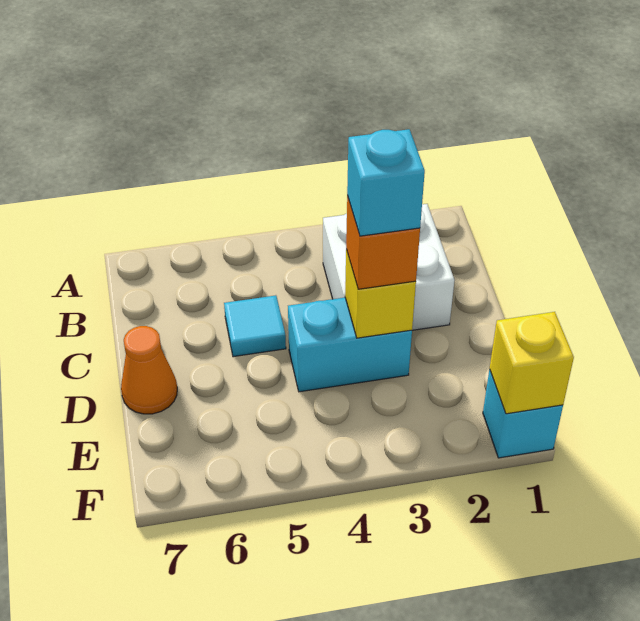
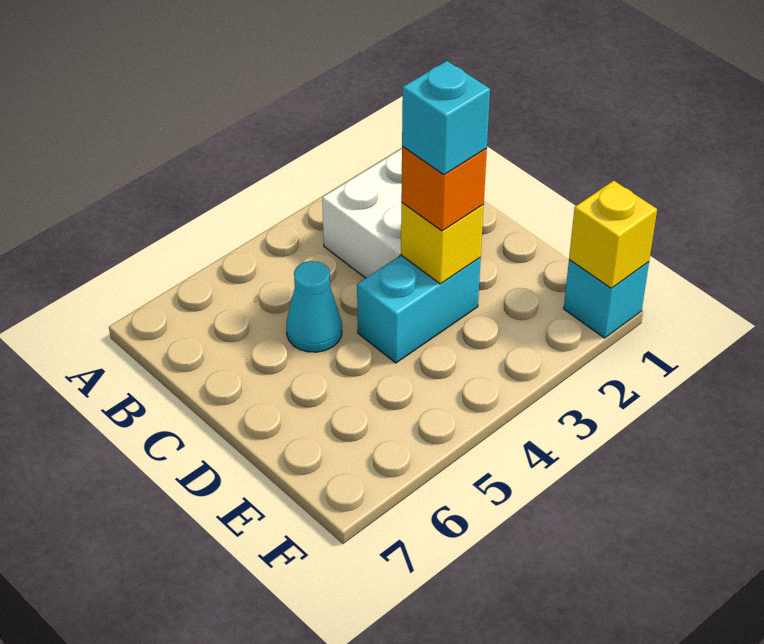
cyan tile C5 level 1 -> cyan cone C5 level 1
orange cone D7 level 1 -> none

